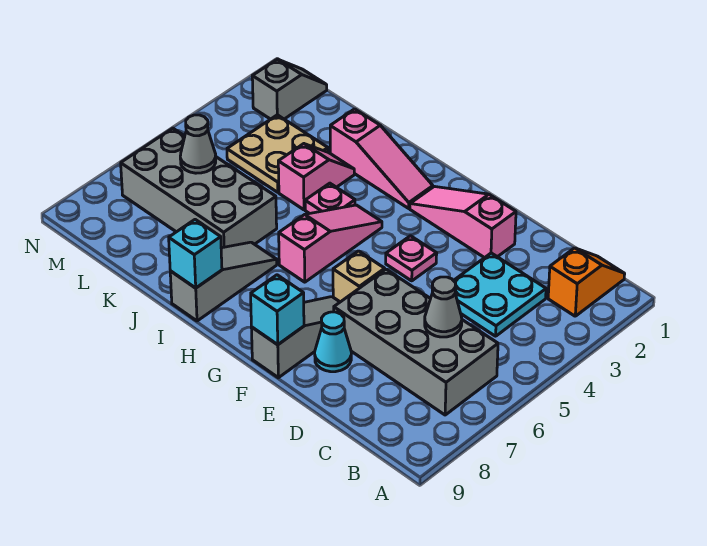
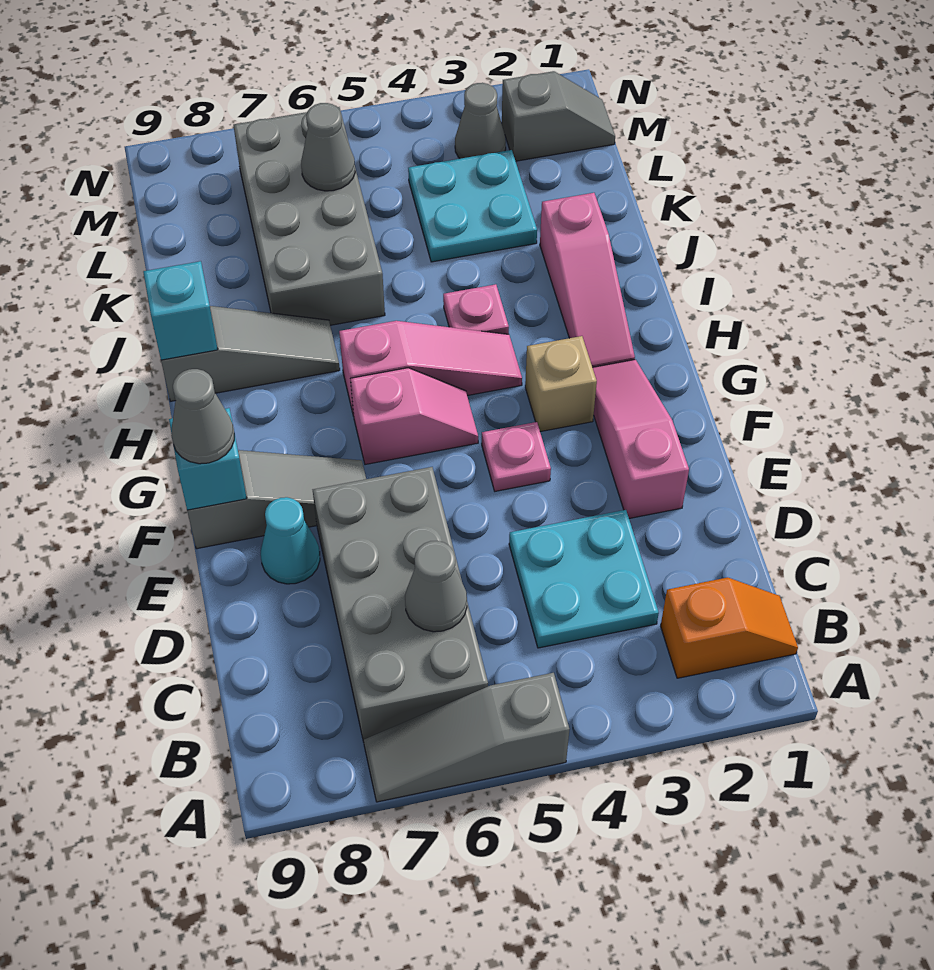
none -> grey slope A5:A7 level 1 top 5
tan brick F6 level 1 -> tan brick G3 level 1
none -> grey cone F9 level 3
pink slope J3:J4 level 1 top 4 -> pink slope G5:G6 level 1 top 6
tan plate K3:L4 level 1 -> cyan plate K3:L4 level 1
none -> grey cone M3 level 1

